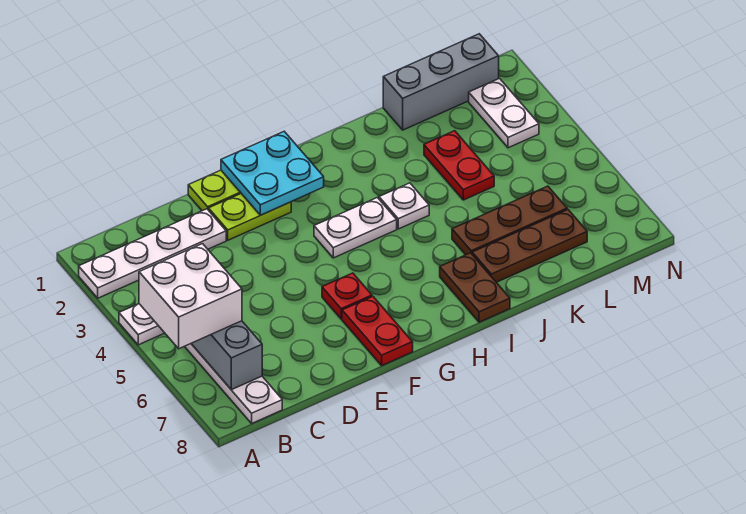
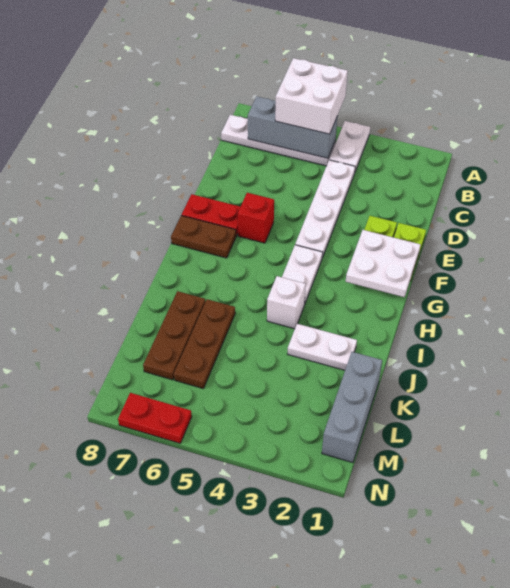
white plate A2:D2 level 1 -> white plate C4:F4 level 1
cyan plate F1:G2 level 2 -> white plate F1:G2 level 2
red plate F6 level 1 -> red brick F6 level 1
white plate I4 level 1 -> white brick I4 level 1
brown plate I7:I8 level 1 -> brown plate G7:G8 level 1
red plate K3:K4 level 1 -> red plate N6:N7 level 1
white plate M2:M3 level 1 -> white plate J2:J3 level 1

